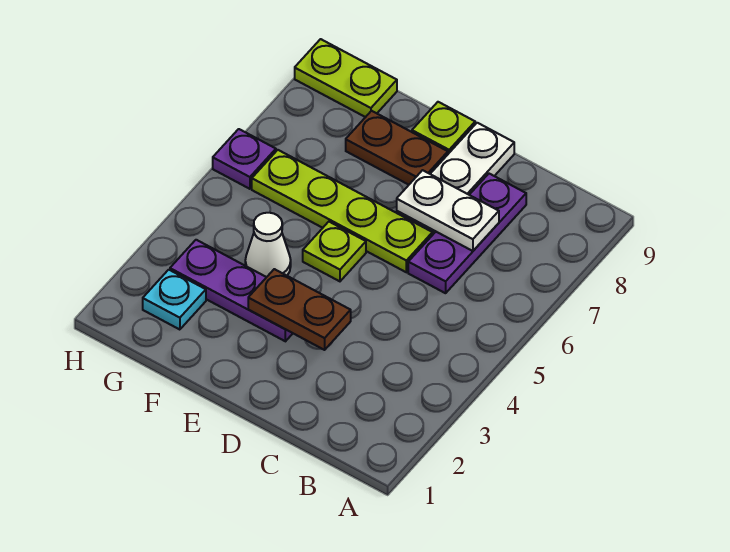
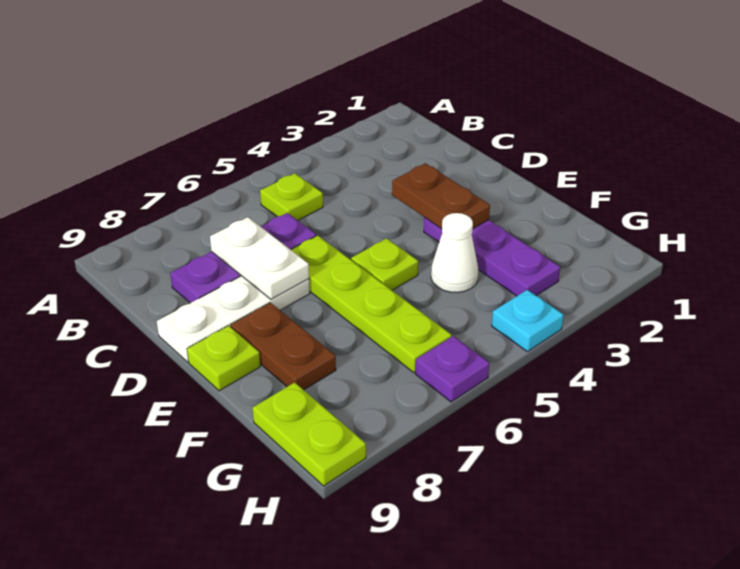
none -> lime plate B5 level 1
cyan plate G2 level 1 -> cyan plate H4 level 1

